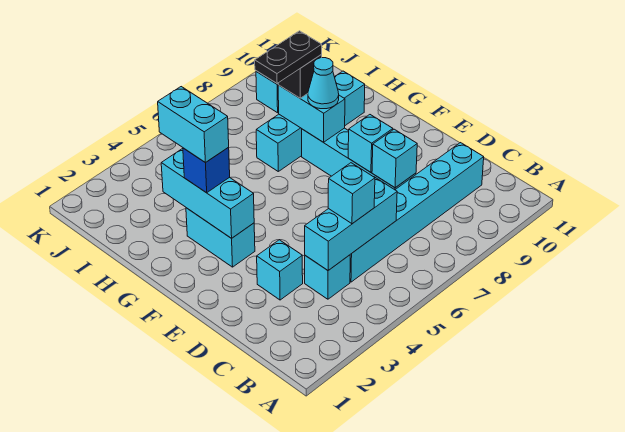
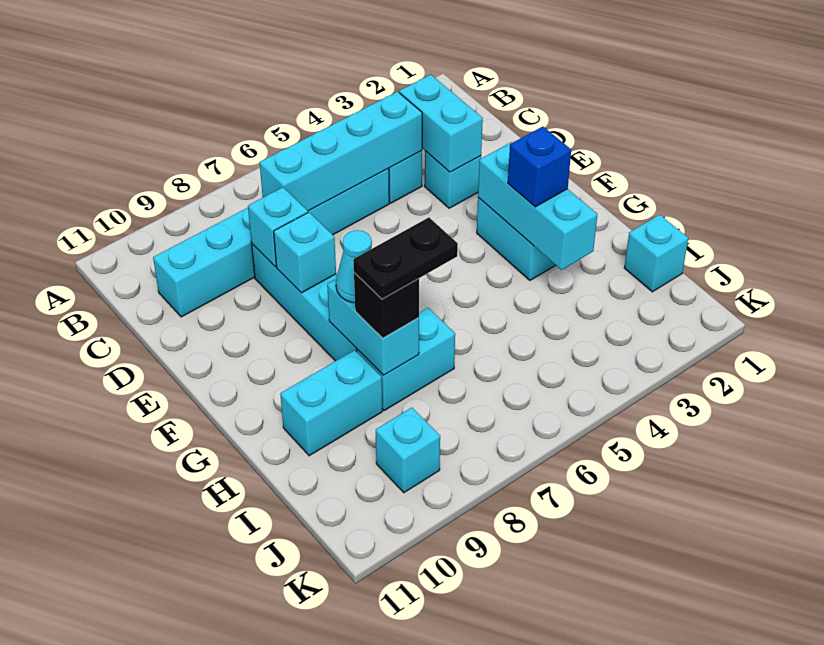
cyan brick C4:C6 level 2 -> cyan brick C4:C7 level 2
cyan brick C5 level 3 -> cyan brick I1 level 1
cyan brick G3:H3 level 4 -> cyan brick C3:D3 level 2

